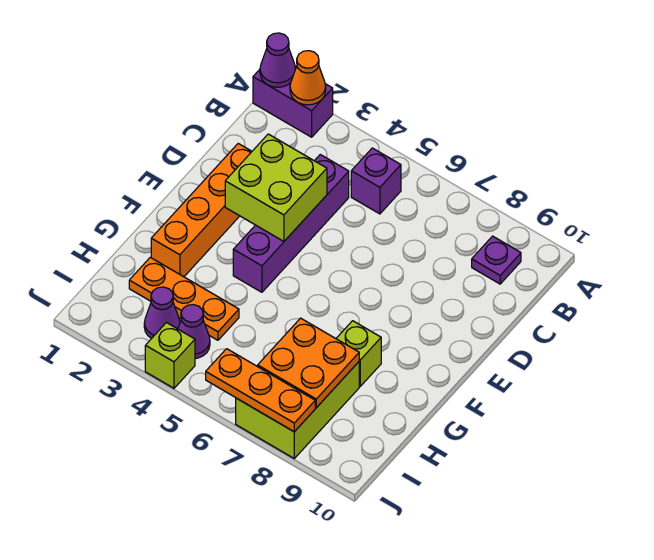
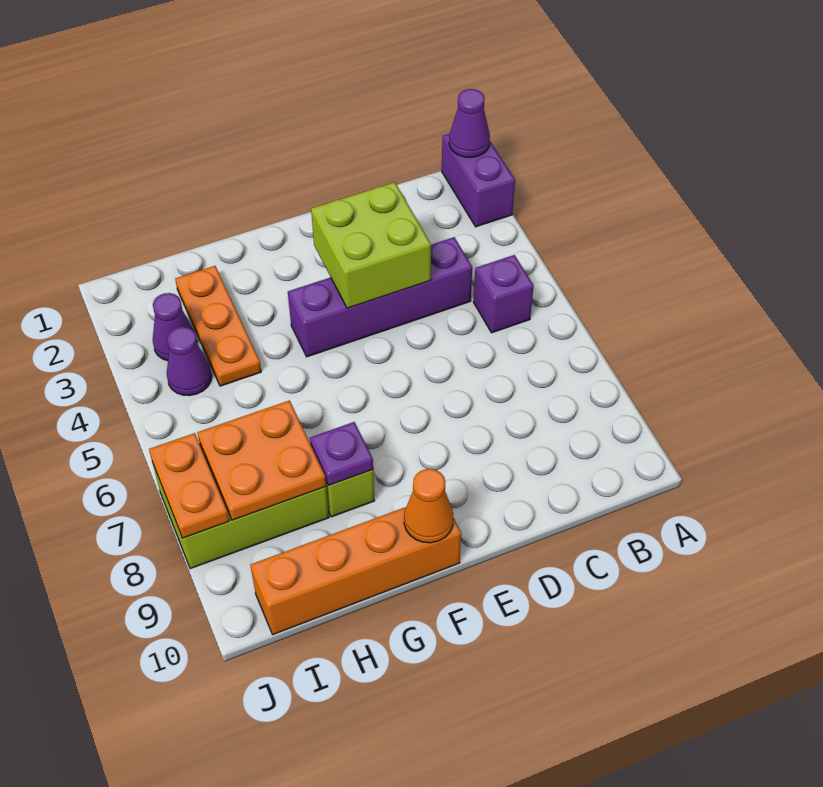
orange cone A2 level 2 -> orange cone F10 level 2
purple plate B9 level 1 -> purple plate G8 level 2
orange brick D2:G2 level 1 -> orange brick F10:I10 level 1
lime brick J4 level 1 -> none
orange plate J6:J8 level 2 -> orange plate J7:J8 level 2

